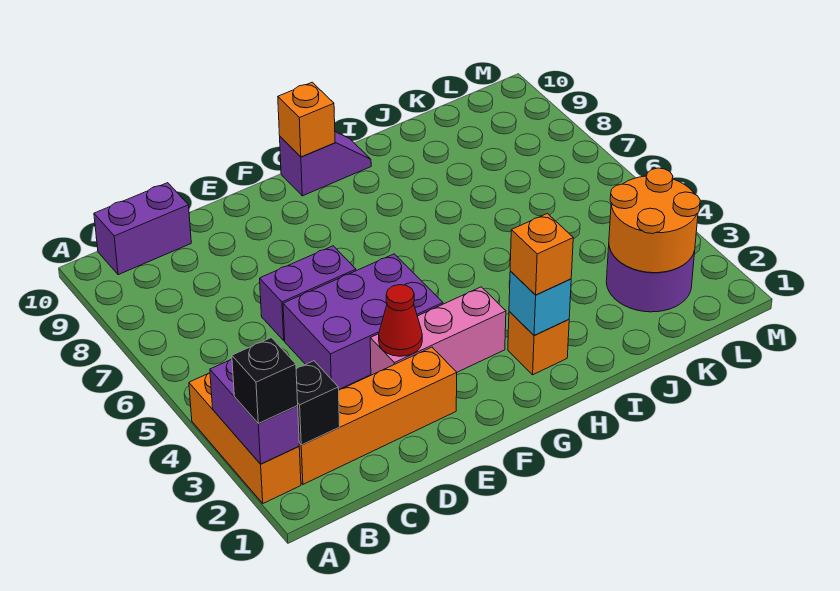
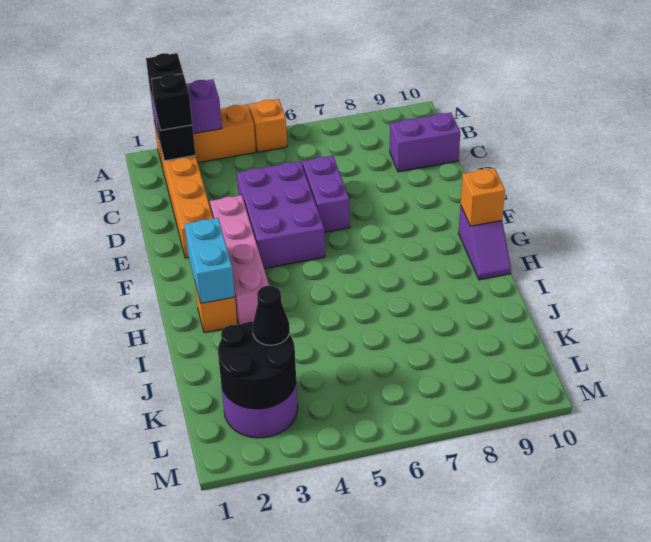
none -> black brick B2 level 3
purple brick B10:C10 level 1 -> purple brick C9:C10 level 1
pink brick E3:G3 level 1 -> pink brick E3:H3 level 1
red cone E3 level 2 -> none
cyan brick H2 level 2 -> cyan brick G2:H2 level 2
orange brick H2 level 3 -> orange brick A5 level 1
orange round brick K2:L3 level 2 -> black round brick K2:L3 level 2
none -> black cone K3 level 3

